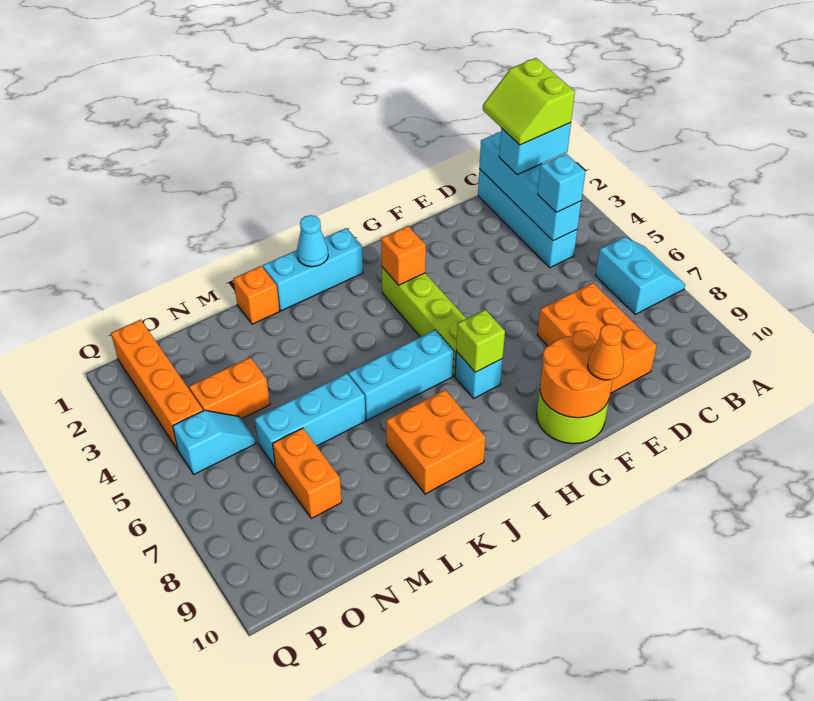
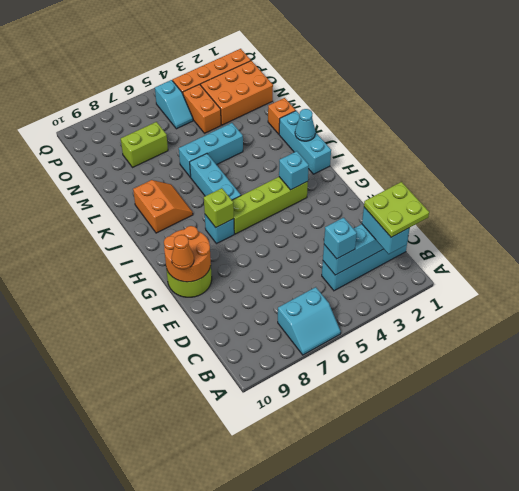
lime slope B1:C2 level 4 top B -> lime plate B1:C2 level 4
orange brick D7:E9 level 1 -> orange brick N1:O3 level 1
orange brick H3 level 2 -> cyan brick H3 level 2
orange brick J8:K9 level 1 -> orange slope J8:K9 level 1 top 9
cyan brick L6:N6 level 1 -> cyan brick L4:L6 level 1
orange brick N7:N8 level 1 -> lime brick N7:N8 level 1

